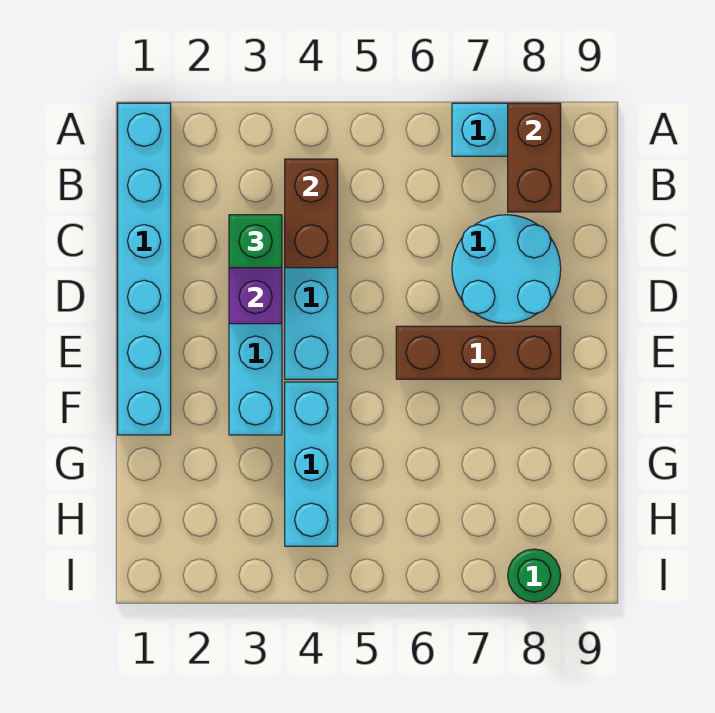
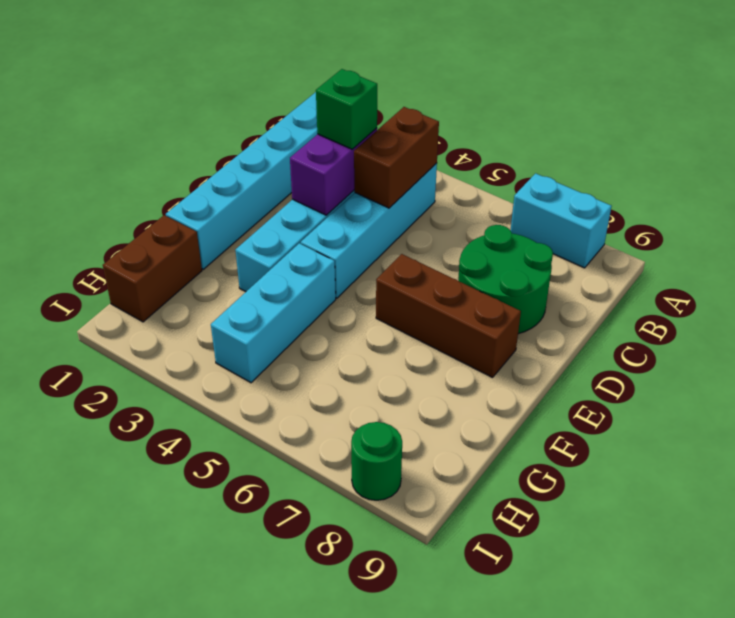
brown brick A8:B8 level 2 -> brown brick G1:H1 level 1
cyan round brick C7:D8 level 1 -> green round brick C7:D8 level 1

